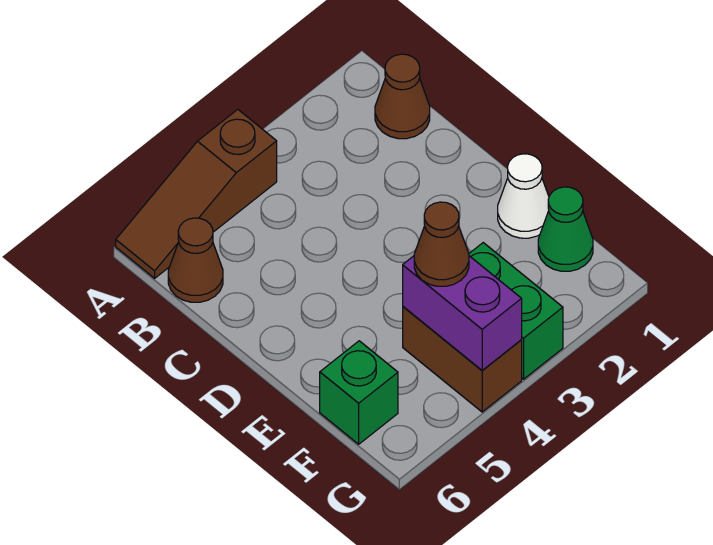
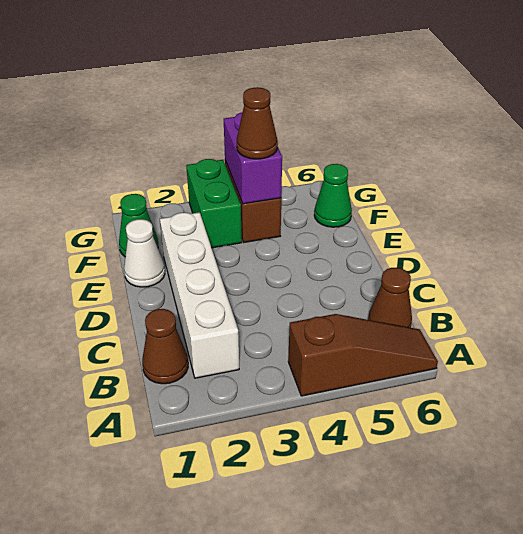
none -> white brick B2:E2 level 1
green brick F6 level 1 -> green cone F6 level 1

